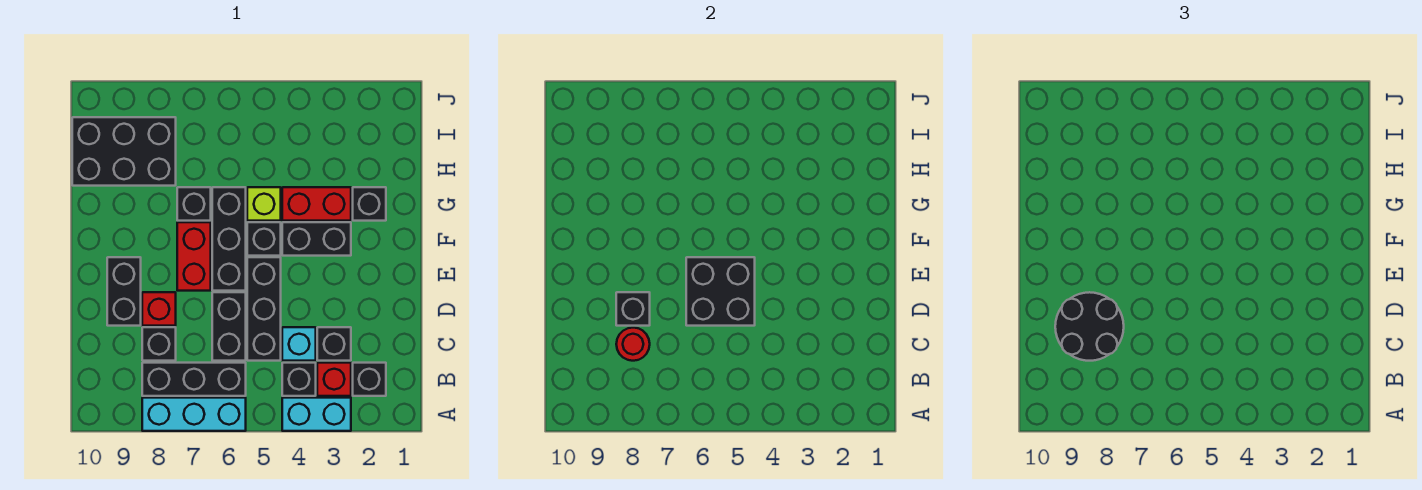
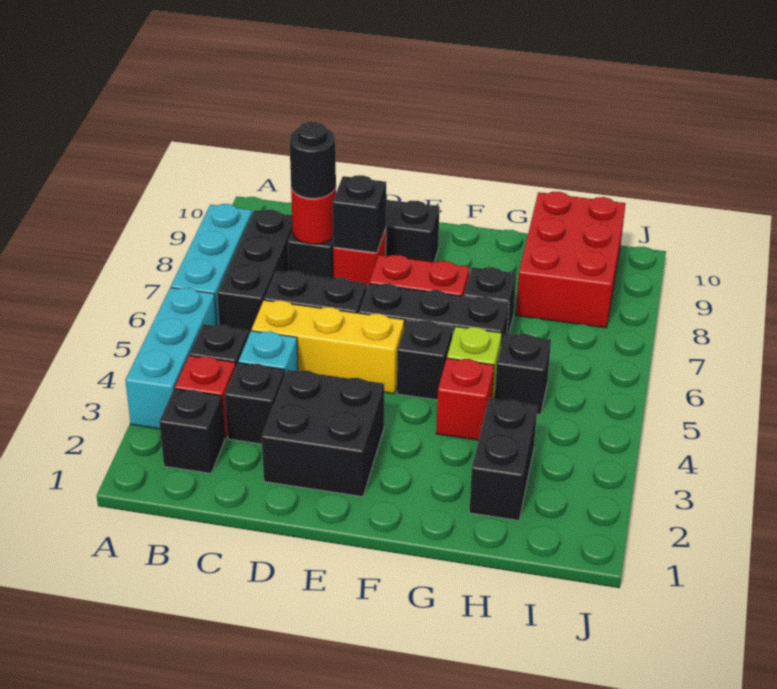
cyan brick A3:A4 level 1 -> cyan brick A3:A5 level 1
black brick C5:E5 level 1 -> yellow brick C5:E5 level 1
black round brick C8:D9 level 3 -> black round brick C8 level 3
black brick D5:E6 level 2 -> black brick D2:E3 level 1
black brick F3:F4 level 1 -> black brick H2:H3 level 1
black brick G2 level 1 -> black brick H5 level 1
red brick G3:G4 level 1 -> red brick G4 level 1
black brick H8:I10 level 1 -> red brick H8:I10 level 1

